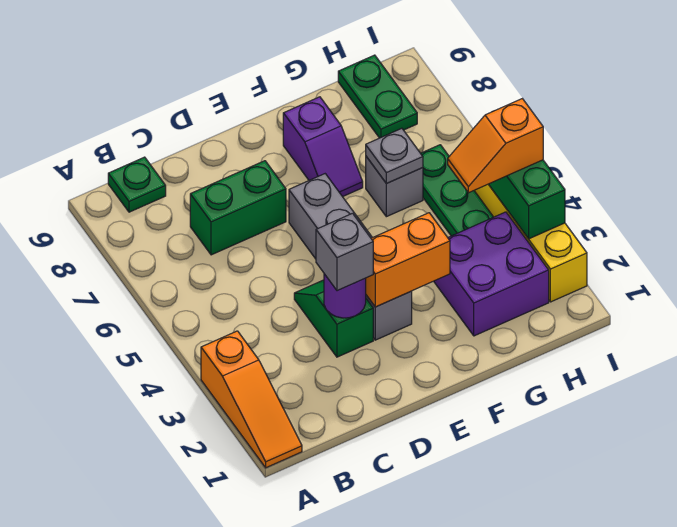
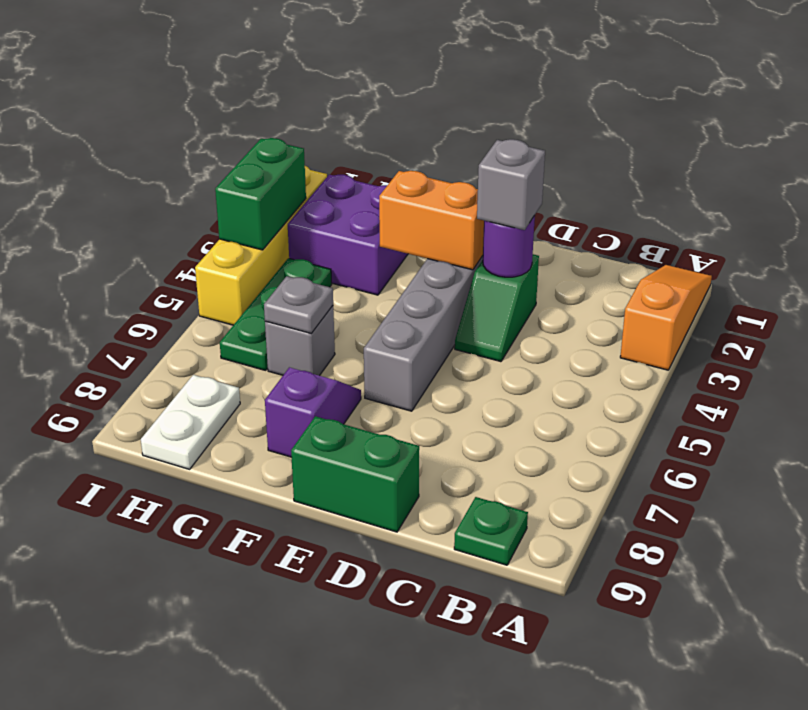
green brick C7:D7 level 1 -> green brick D9:E9 level 1
orange slope H4:I4 level 3 top I -> none
green plate H8:H9 level 1 -> white plate H8:H9 level 1

